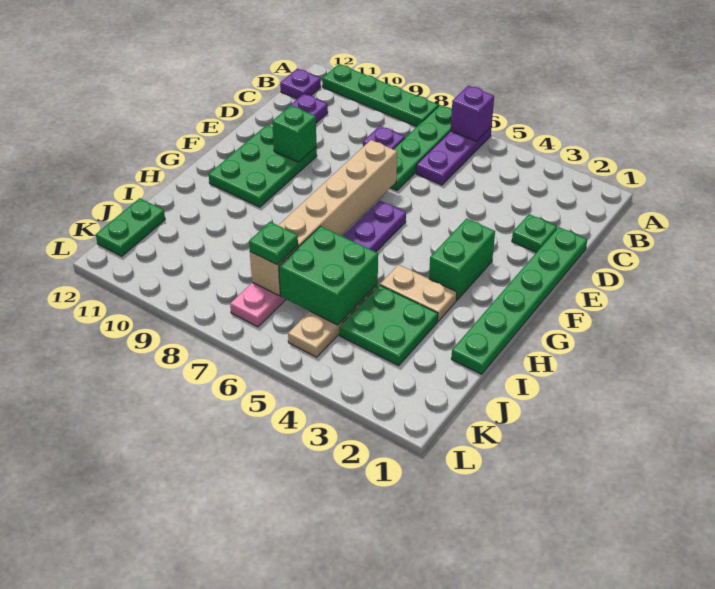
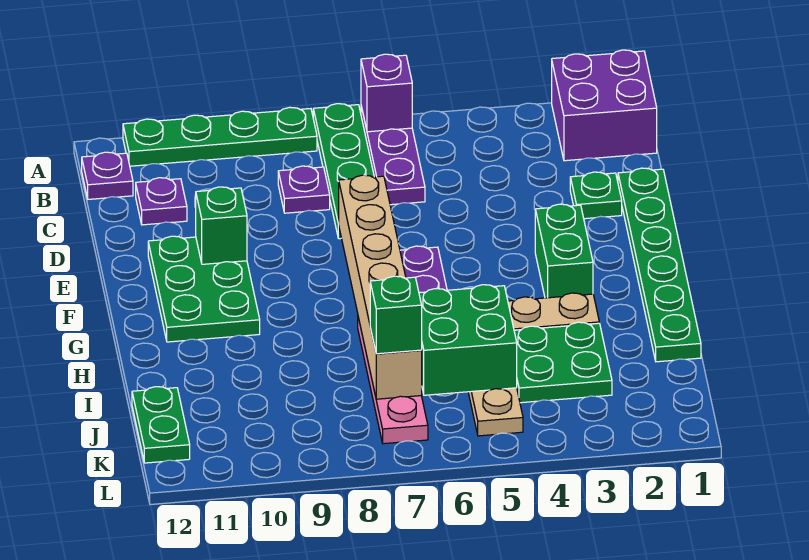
none -> purple brick A1:B2 level 1
green plate J7 level 3 -> green brick J7 level 3

